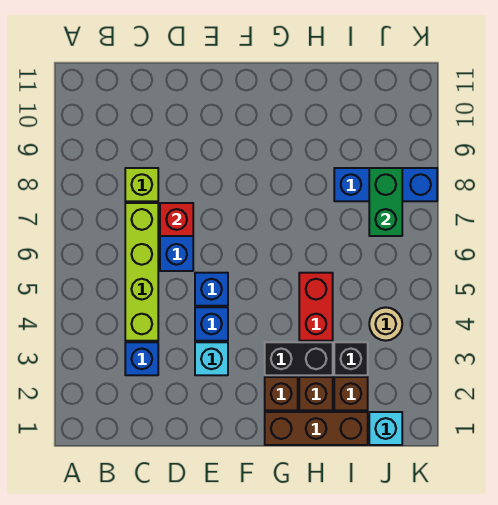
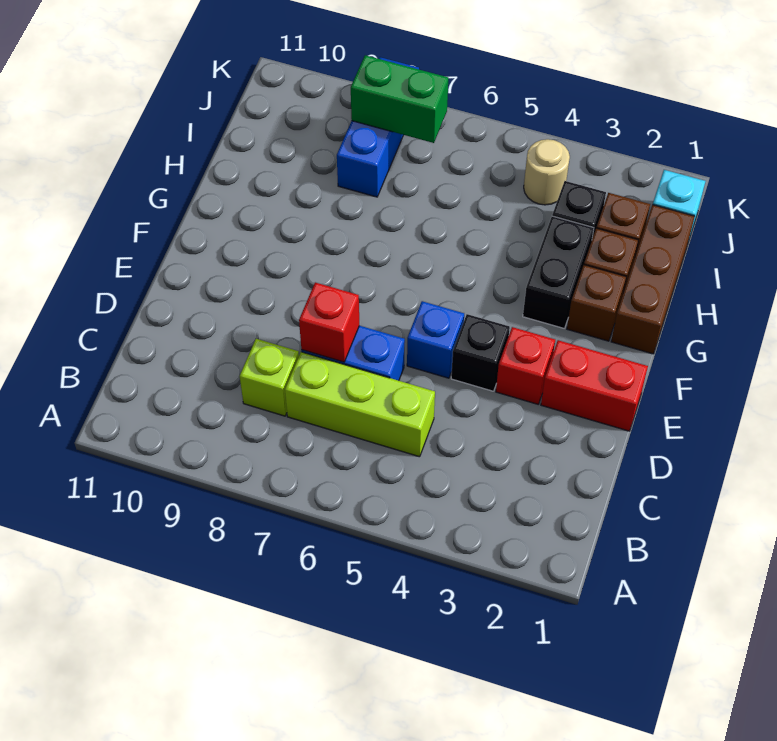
blue brick C3 level 1 -> none
lime brick C4:C7 level 1 -> lime brick C5:C7 level 1
cyan brick E3 level 1 -> red brick E3 level 1
blue brick E4 level 1 -> black brick E4 level 1
red brick H4:H5 level 1 -> red brick E1:E2 level 1

